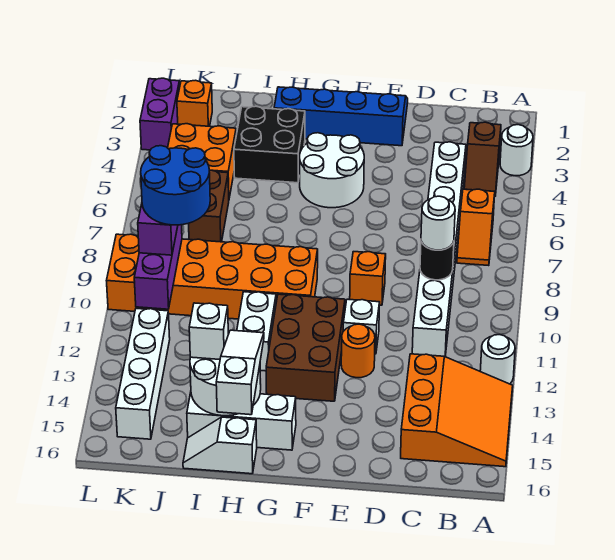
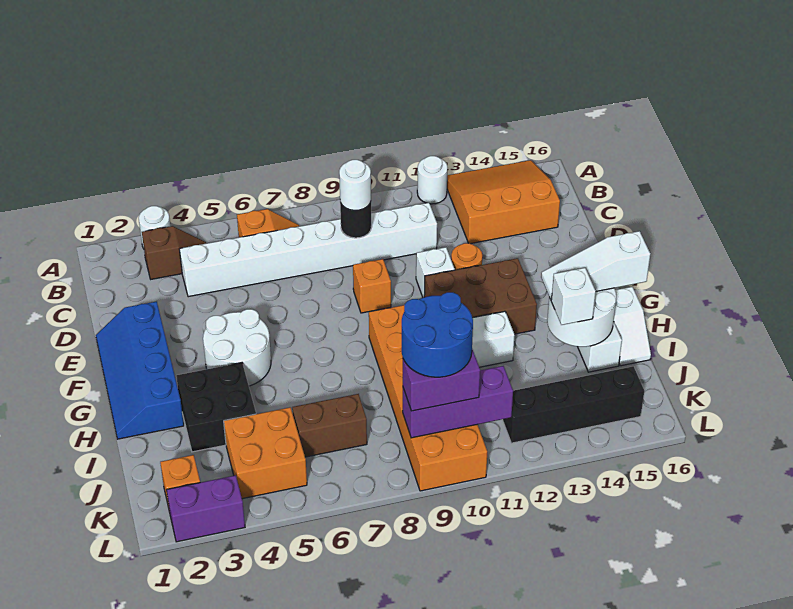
white brick K12:K15 level 1 -> black brick K12:K15 level 1

